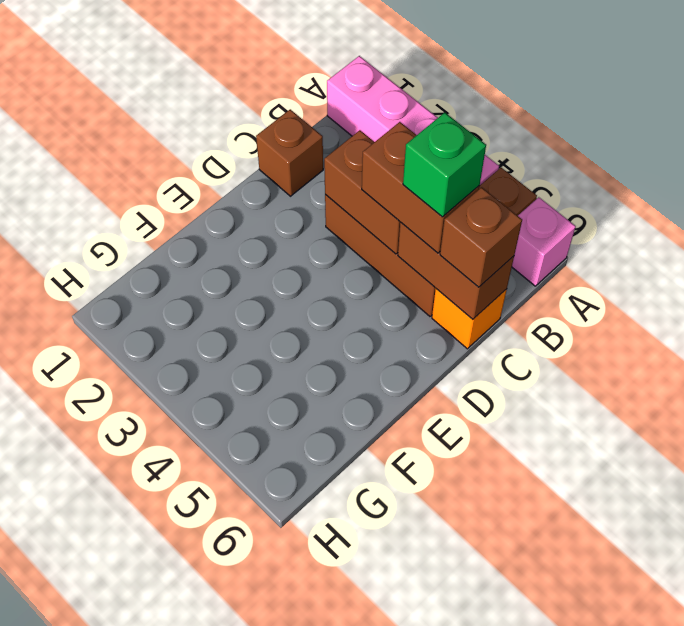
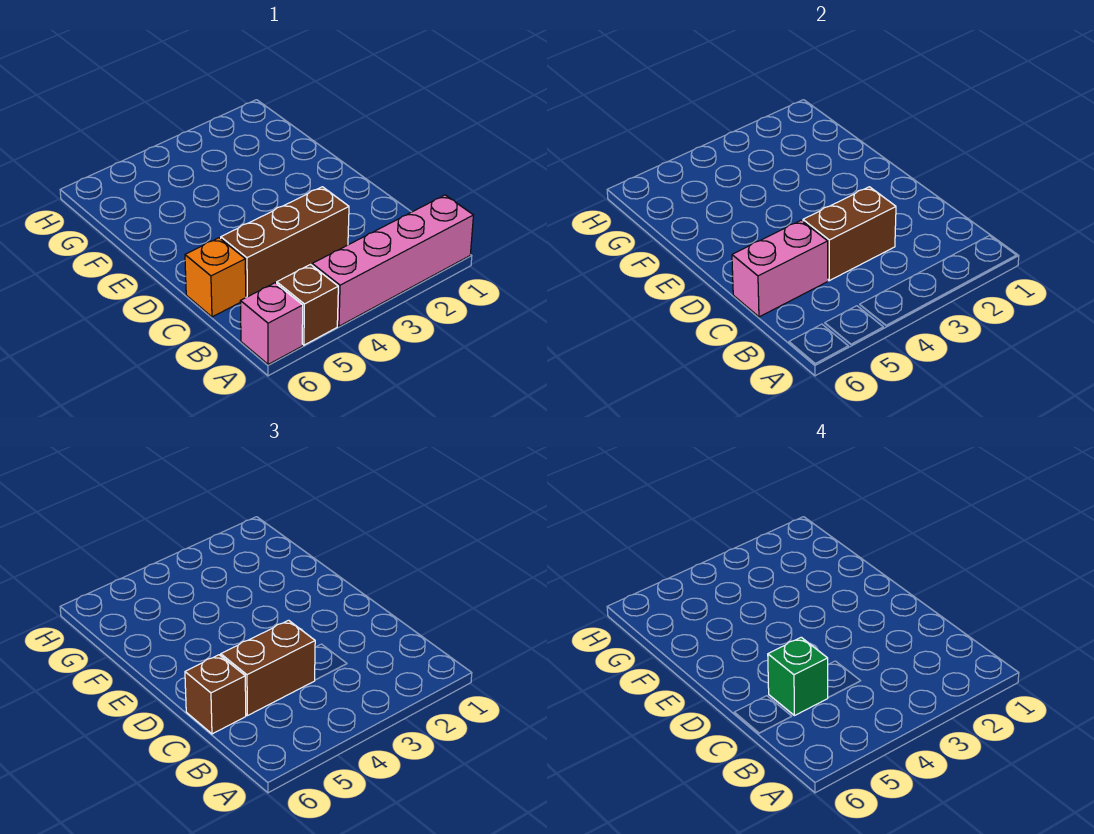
brown brick C1 level 1 -> none
brown brick C5:C6 level 2 -> pink brick C5:C6 level 2

